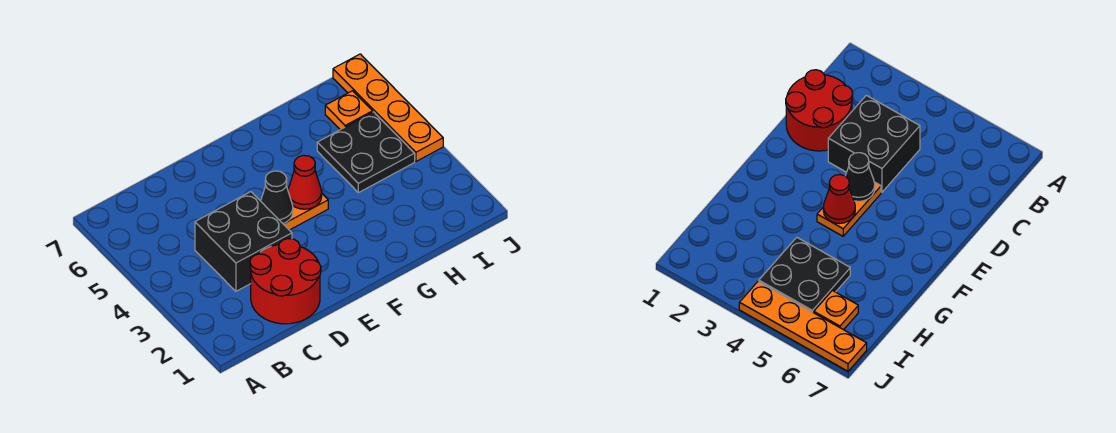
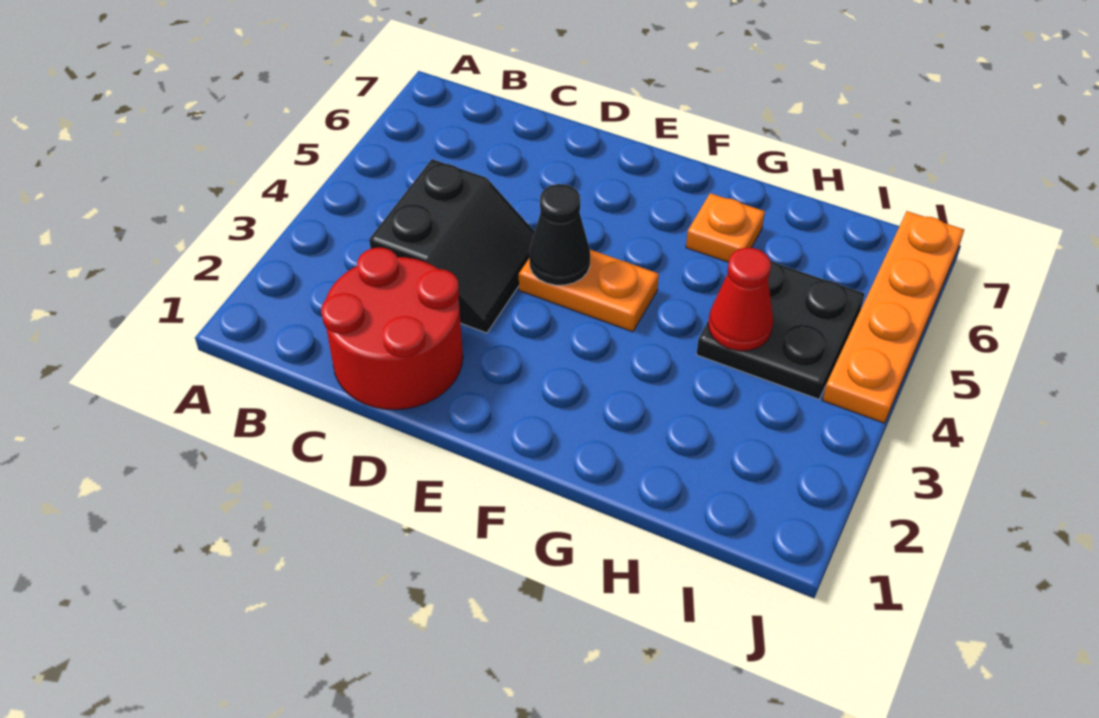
black brick C3:D4 level 1 -> black slope C3:D4 level 1 top C
red cone F4 level 2 -> red cone H4 level 2
orange plate I6 level 1 -> orange plate G6 level 1

